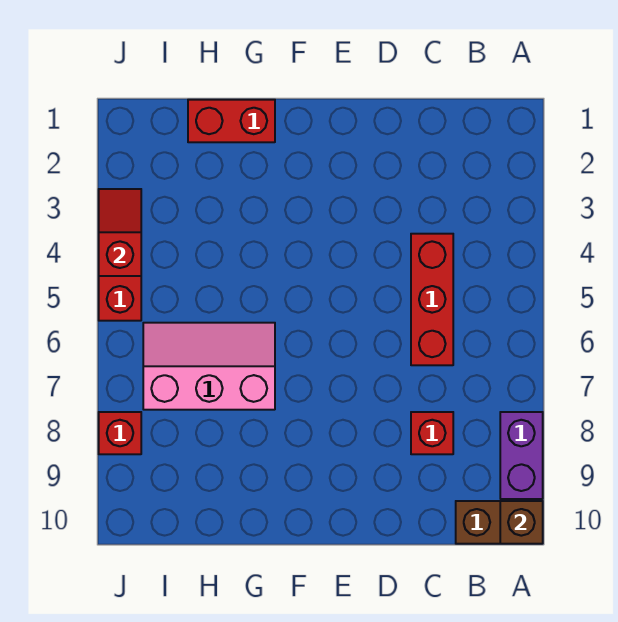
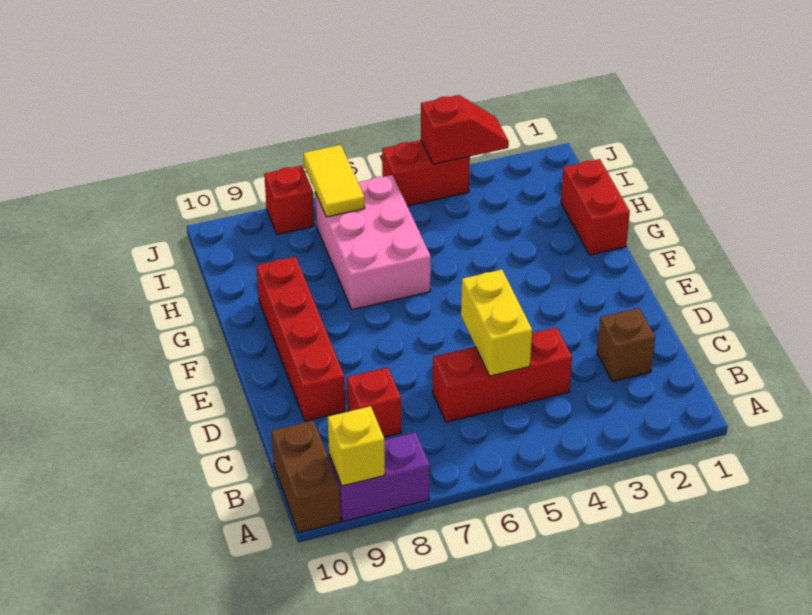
none -> yellow brick A9 level 2
brown brick A10 level 2 -> brown brick C2 level 1
none -> yellow brick C5:D5 level 2
none -> red brick D9:G9 level 1
pink slope G6:I7 level 1 top 7 -> pink brick G6:I7 level 1
none -> yellow tile I7:J7 level 2

